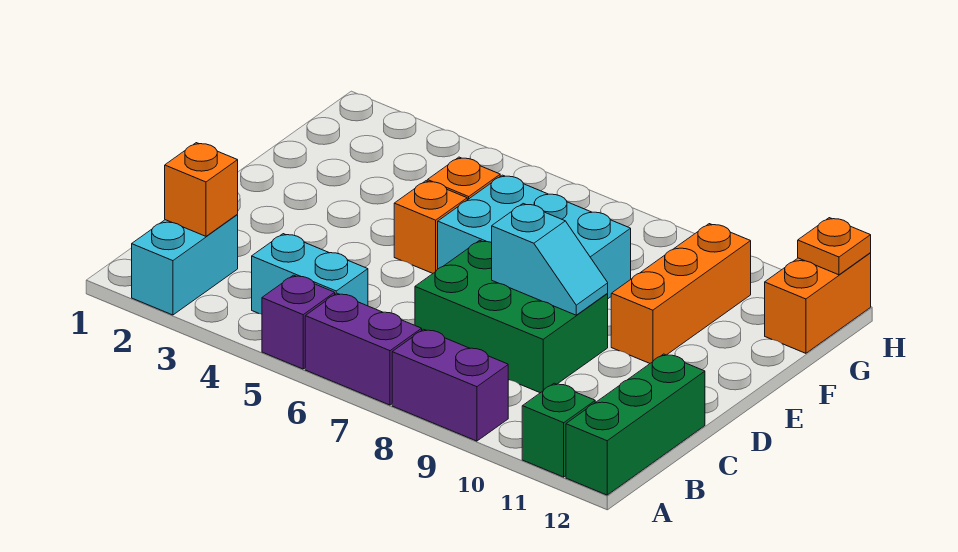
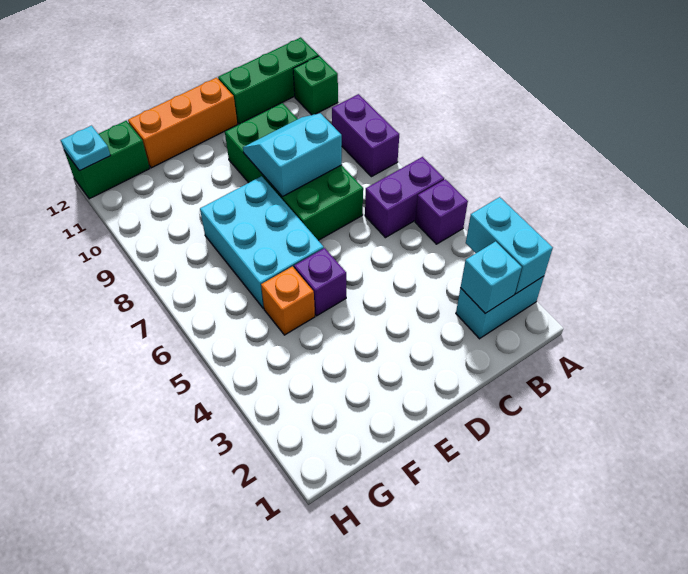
purple brick A6:A7 level 1 -> purple brick A6:B6 level 1
orange brick B2 level 2 -> cyan brick B2 level 2
cyan brick B4:B5 level 1 -> cyan brick A2:A3 level 2
green brick C7:D9 level 1 -> green brick C7:D10 level 1
cyan slope D8:D9 level 2 top 8 -> cyan slope C8:D9 level 2 top 8
orange brick E5 level 1 -> purple brick E5 level 1
orange brick E10:G10 level 1 -> orange brick D12:F12 level 1
orange brick G12:H12 level 1 -> green brick G12:H12 level 1
orange plate H12 level 2 -> cyan plate H12 level 2

